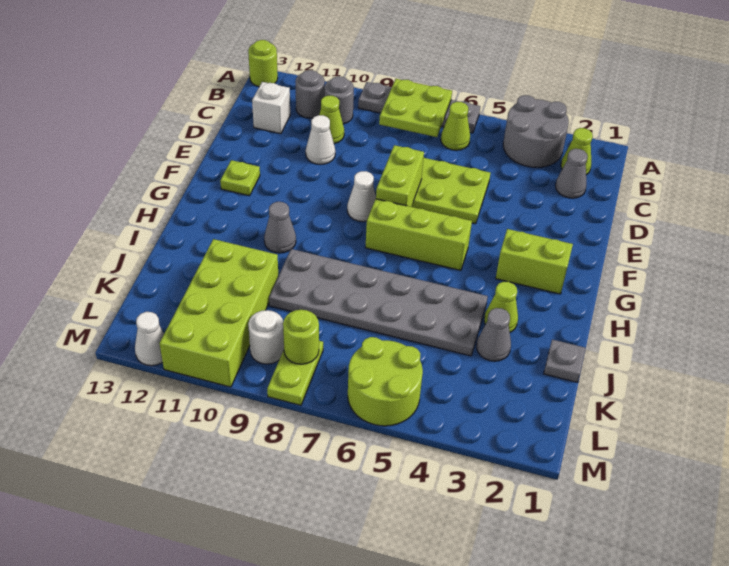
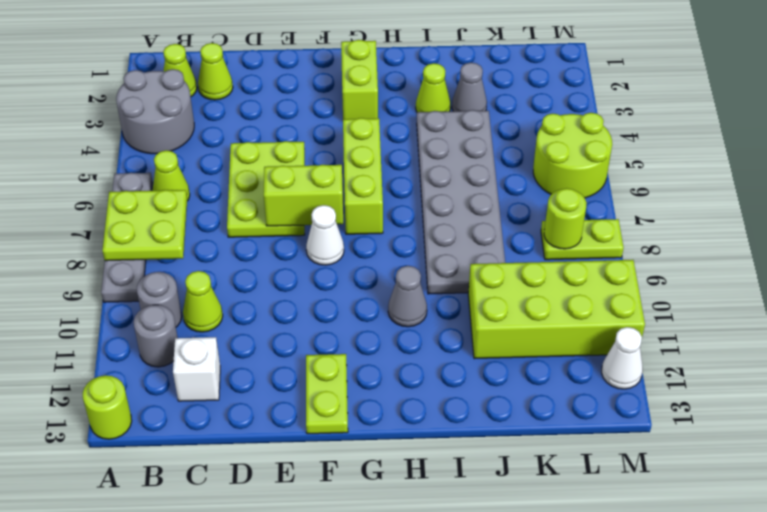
grey cone C2 level 1 -> lime cone C2 level 1
white cone D10 level 1 -> none
lime plate F12 level 1 -> lime plate F12:F13 level 1
grey plate J1 level 1 -> none
white round brick L9 level 1 -> none

